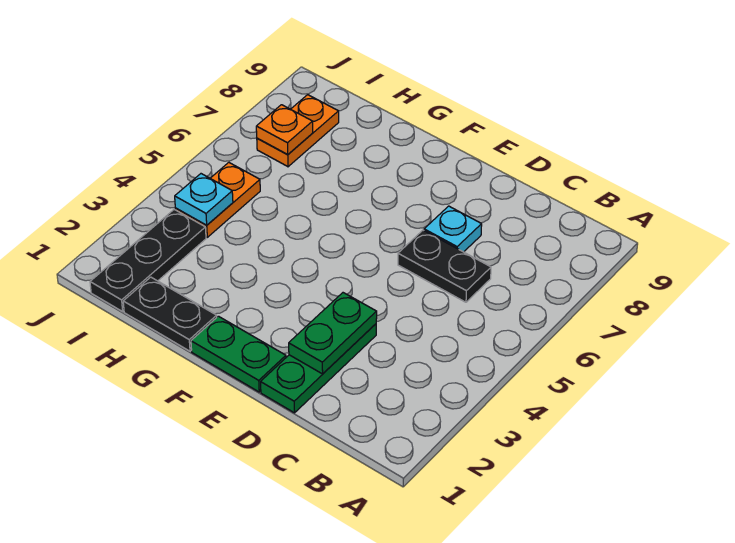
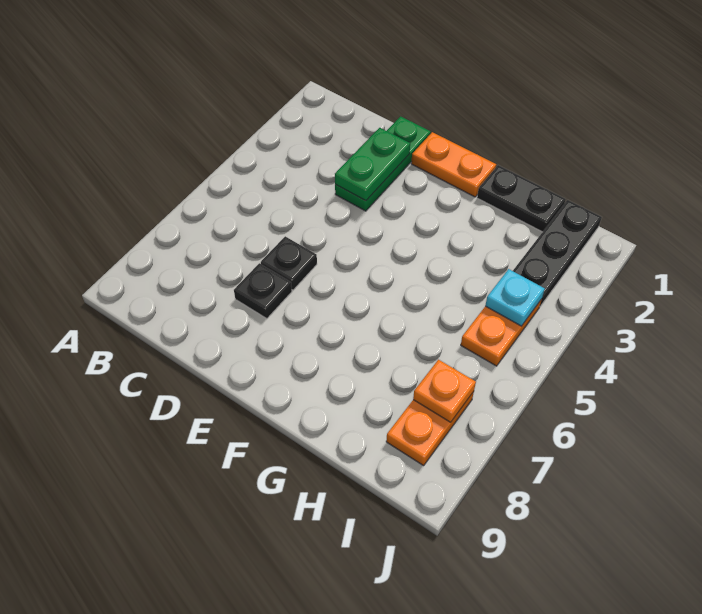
black plate C6:D6 level 1 -> black plate D6 level 1
cyan plate D7 level 1 -> black plate D7 level 1
green plate E1:F1 level 1 -> orange plate E1:F1 level 1

